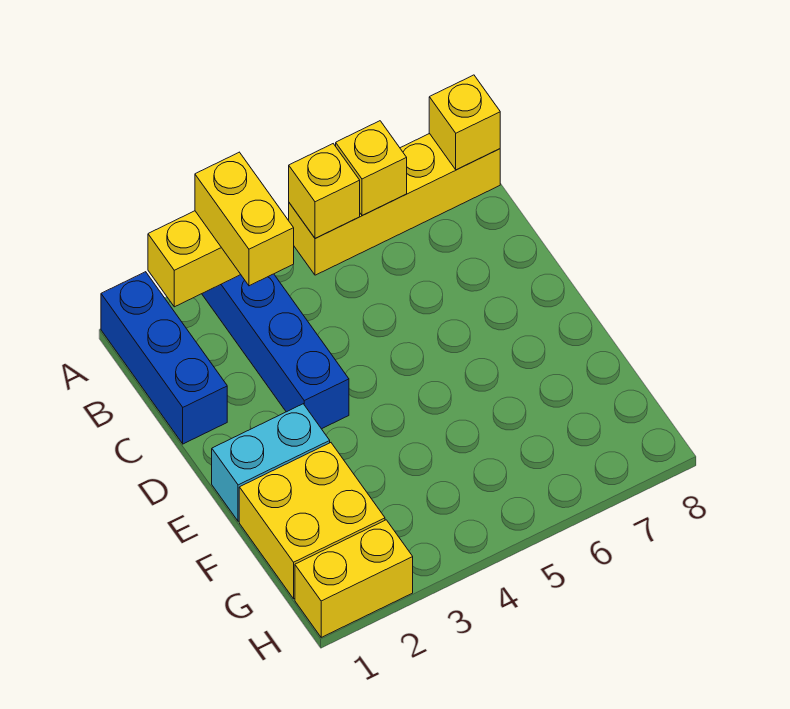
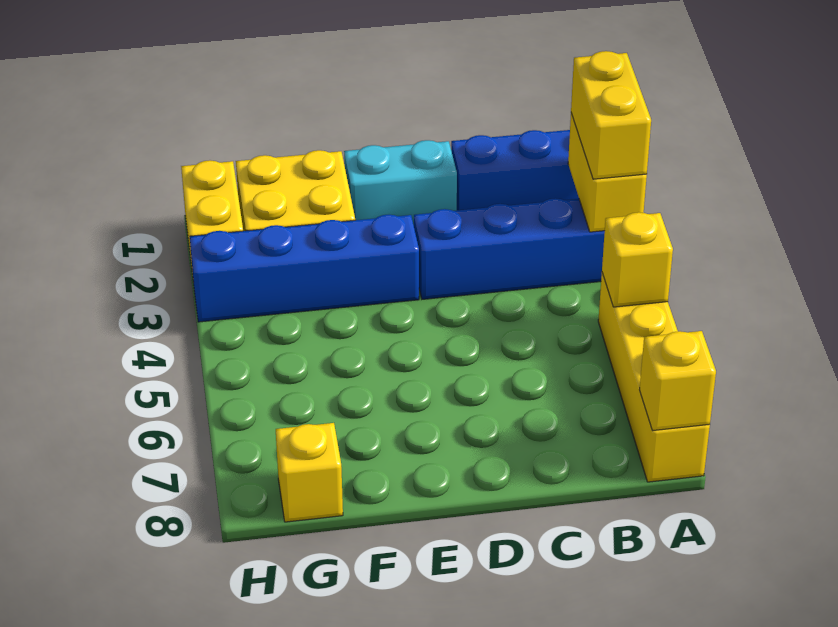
yellow brick A3:B3 level 3 -> yellow brick A2:A3 level 3
yellow brick A6 level 2 -> yellow brick G8 level 1
cyan brick E1:E2 level 1 -> cyan brick D1:E1 level 1
none -> blue brick E3:H3 level 1

